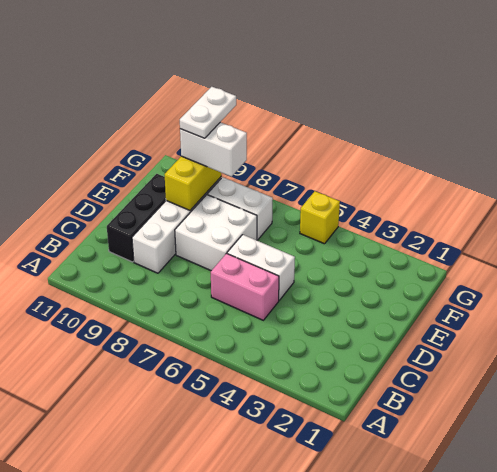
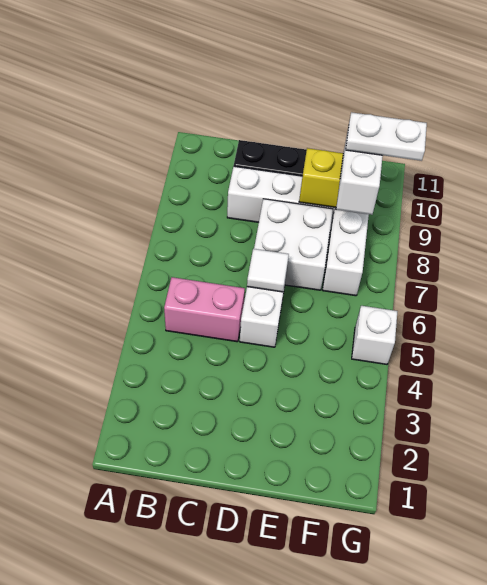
pink brick C5:C6 level 1 -> pink brick B5:C5 level 1
none -> white tile D6 level 2
yellow brick G5 level 1 -> white brick G5 level 1

